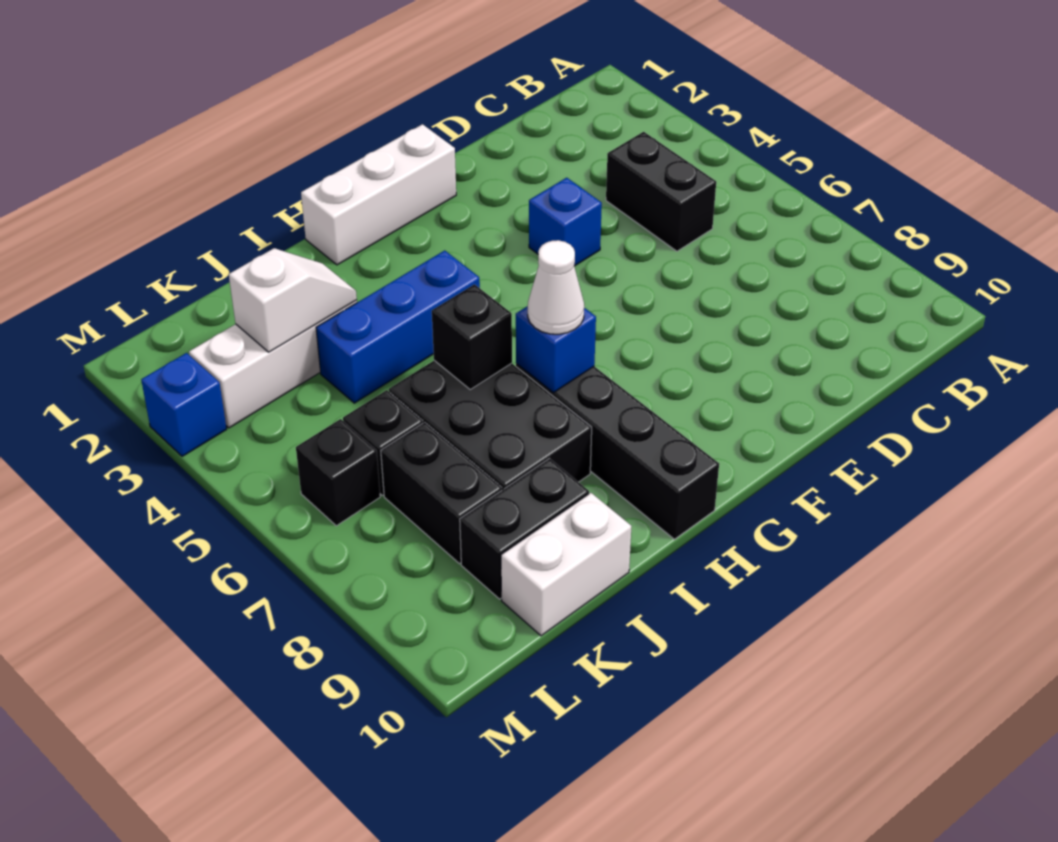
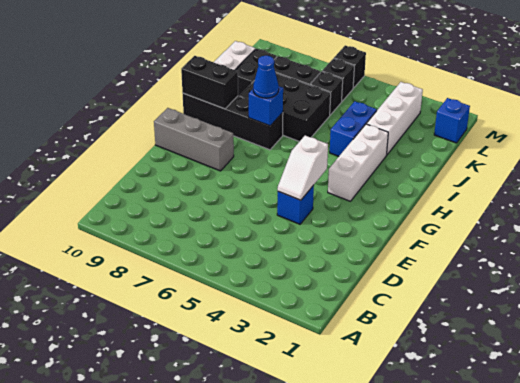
black brick C4:C5 level 1 -> black brick H9:H10 level 2
white brick F1:H1 level 1 -> white brick G3:I3 level 1
none -> grey brick F8:F10 level 1
blue brick H4:J4 level 1 -> blue brick I4:J4 level 1
white cone H7 level 3 -> blue cone H7 level 3
black brick I6 level 2 -> black brick M6 level 1
white slope J3:K3 level 2 top K -> white slope E4:F4 level 2 top F
blue brick M3 level 1 -> blue brick L1 level 1

